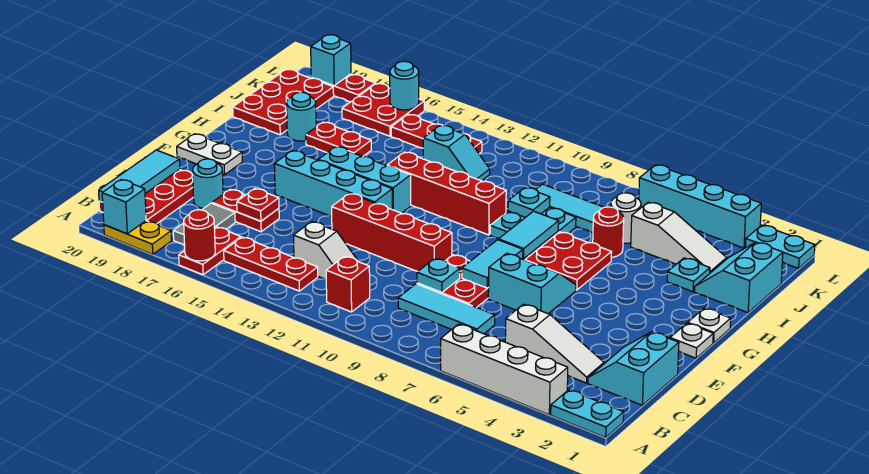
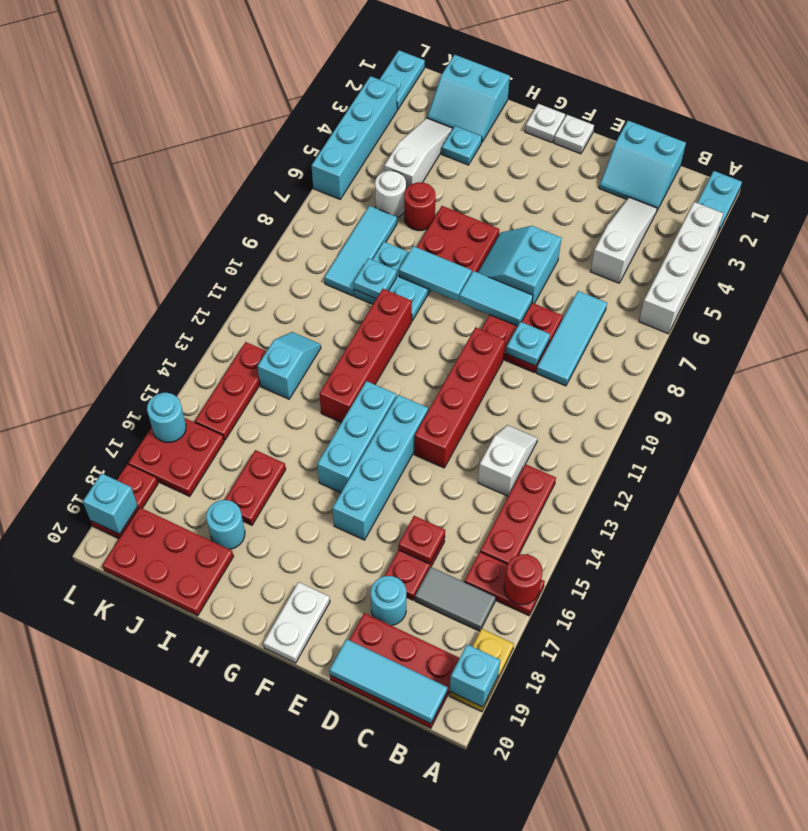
red brick B11 level 1 -> none

